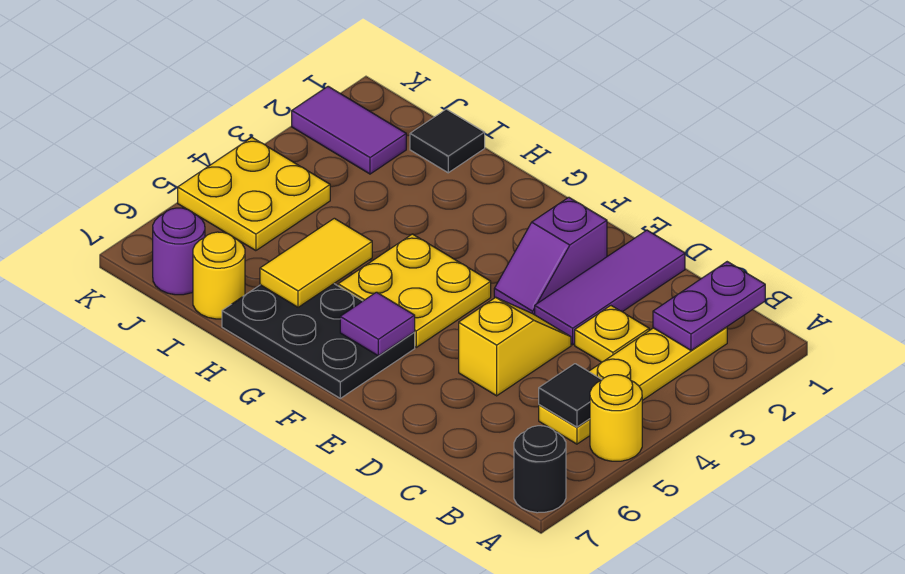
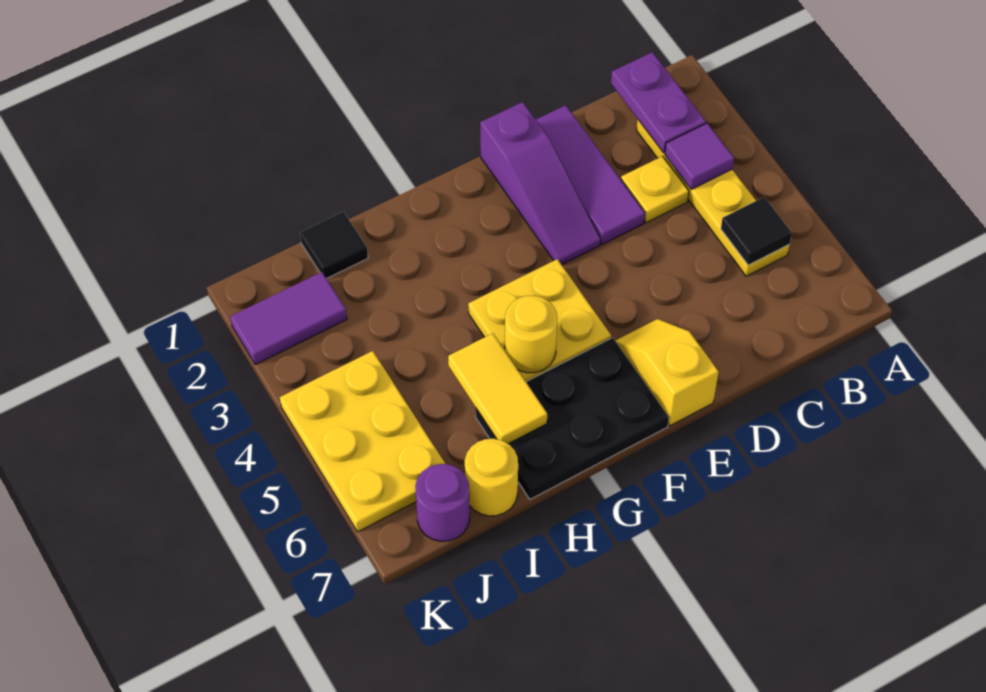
yellow round brick A5 level 1 -> yellow round brick G5 level 2
black round brick A7 level 1 -> none
yellow slope D4:D5 level 1 top 5 -> yellow slope E6:E7 level 1 top 7
purple slope E2:E3 level 1 top 2 -> purple slope E1:E3 level 1 top 1
purple tile F6 level 2 -> purple tile B3 level 2
yellow plate J4:K5 level 1 -> yellow plate J4:K6 level 1

